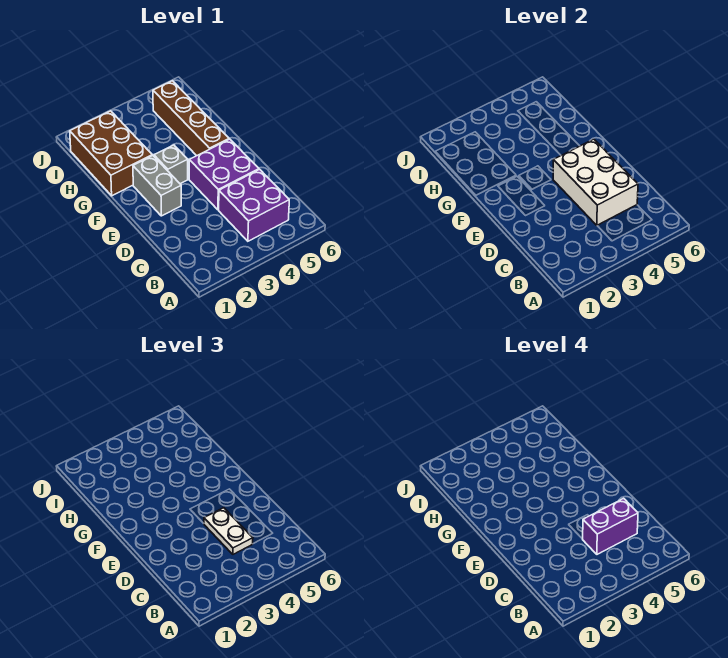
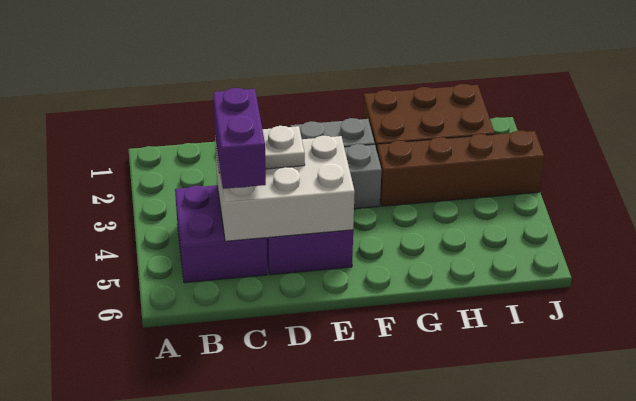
brown brick F5:I5 level 1 -> brown brick G3:J3 level 1

